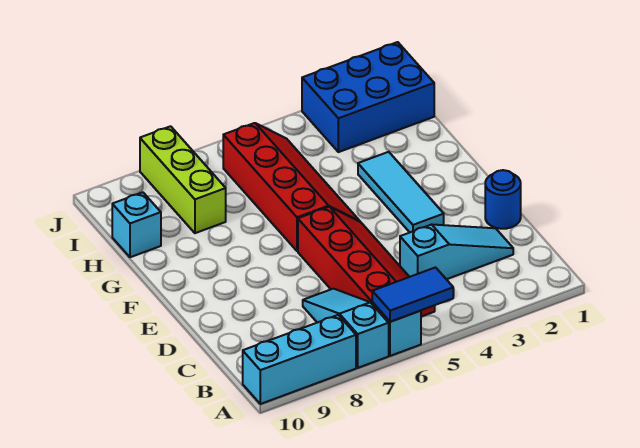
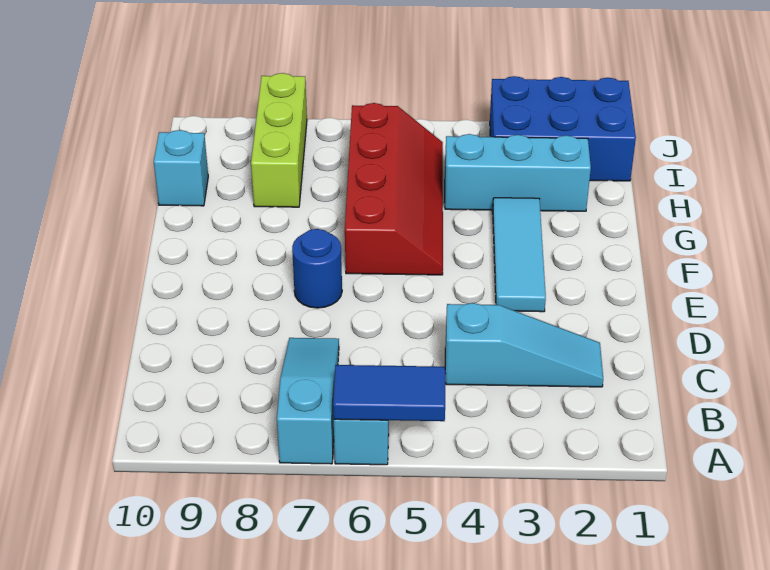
cyan brick A8:A10 level 1 -> cyan brick H2:H4 level 1
red slope B5:E6 level 1 top 6 -> none
blue round brick D1 level 1 -> blue round brick E7 level 1

